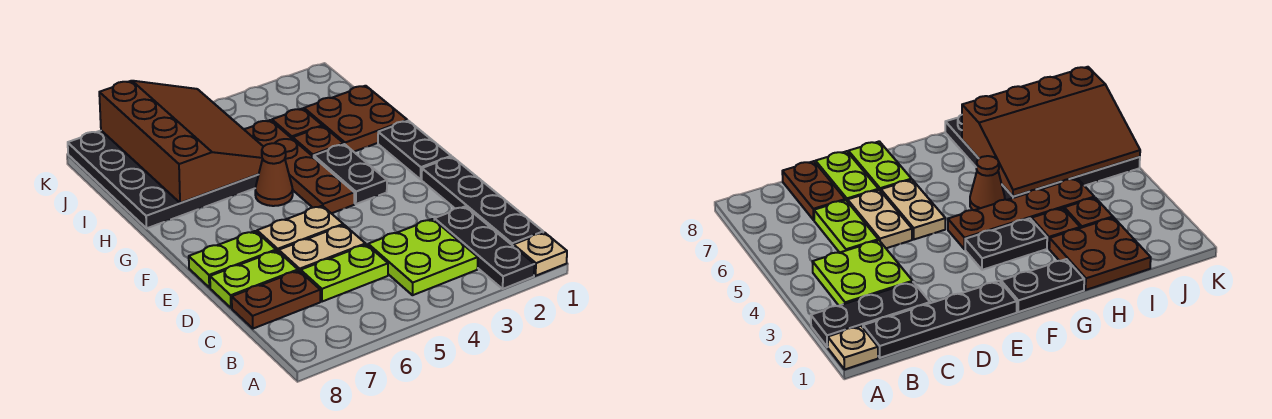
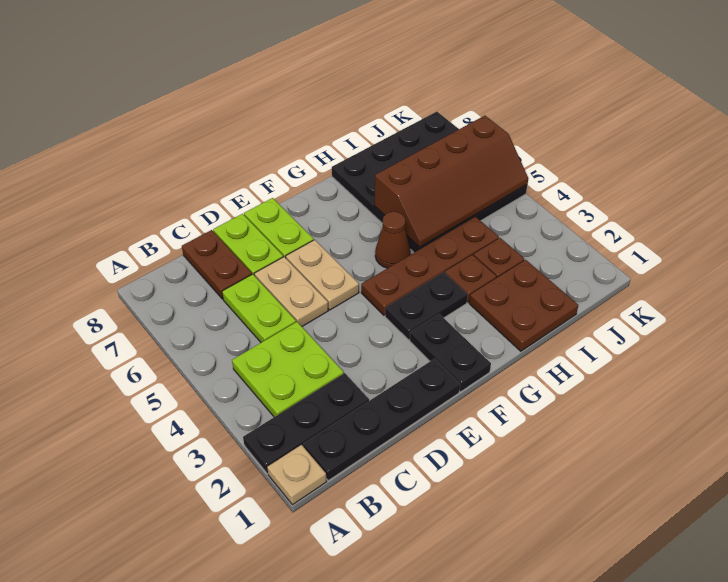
black plate F1:G1 level 1 -> black plate F1:F2 level 1
brown slope H5:K7 level 2 top 7 -> brown slope H5:K6 level 2 top 6

